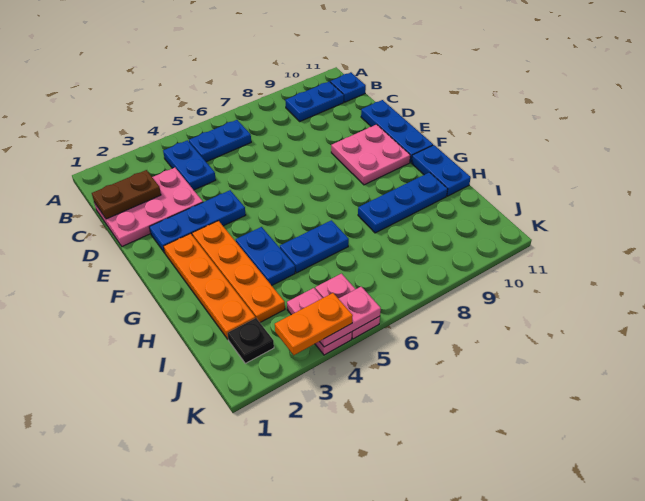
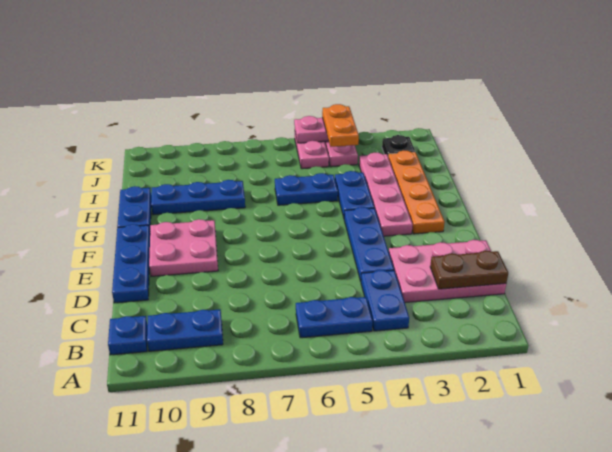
blue plate E2:E4 level 1 -> blue plate D4:F4 level 1
orange plate F3:I3 level 1 -> pink plate F3:I3 level 1
orange plate K3:K4 level 3 -> orange plate J4:K4 level 3

